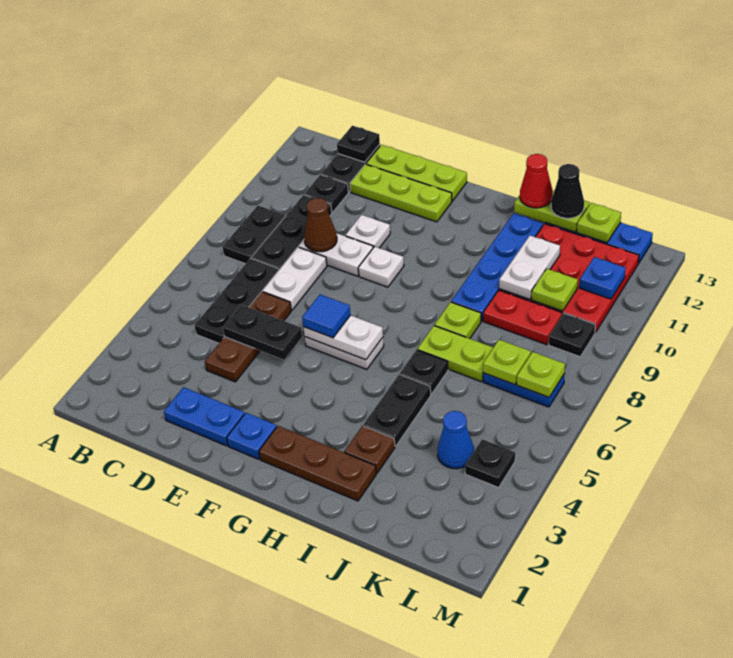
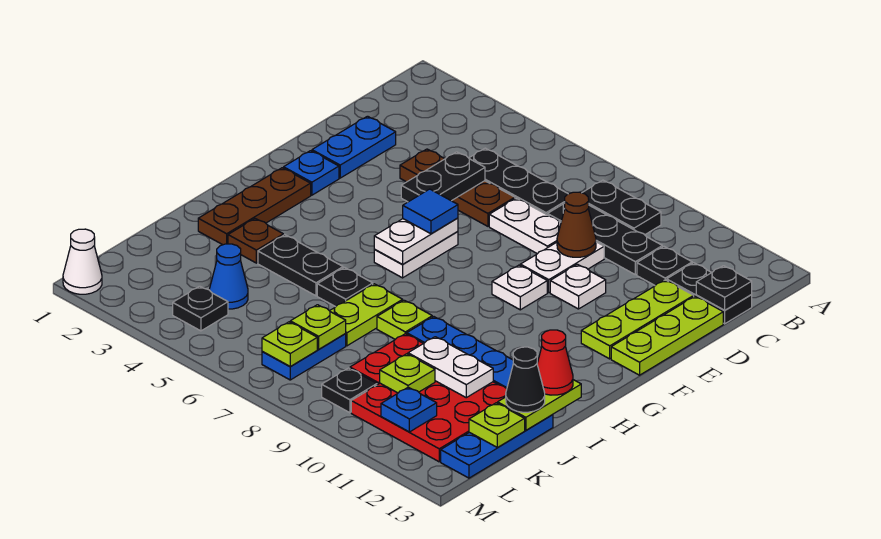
none -> white cone M1 level 1

